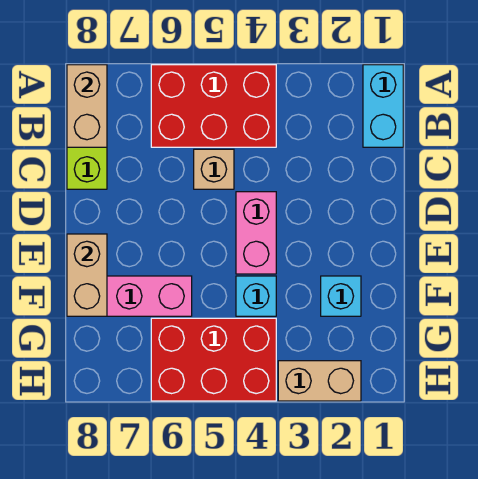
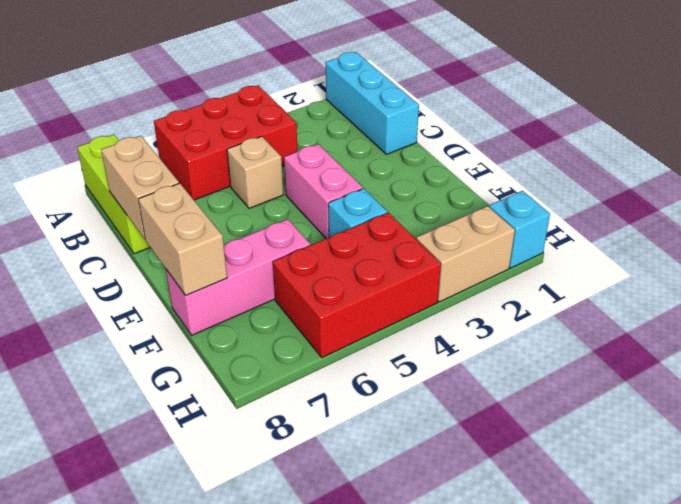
cyan brick A1:B1 level 1 -> cyan brick A1:C1 level 1
tan brick A8:B8 level 2 -> tan brick C8:D8 level 2
cyan brick F2 level 1 -> cyan brick H1 level 1

